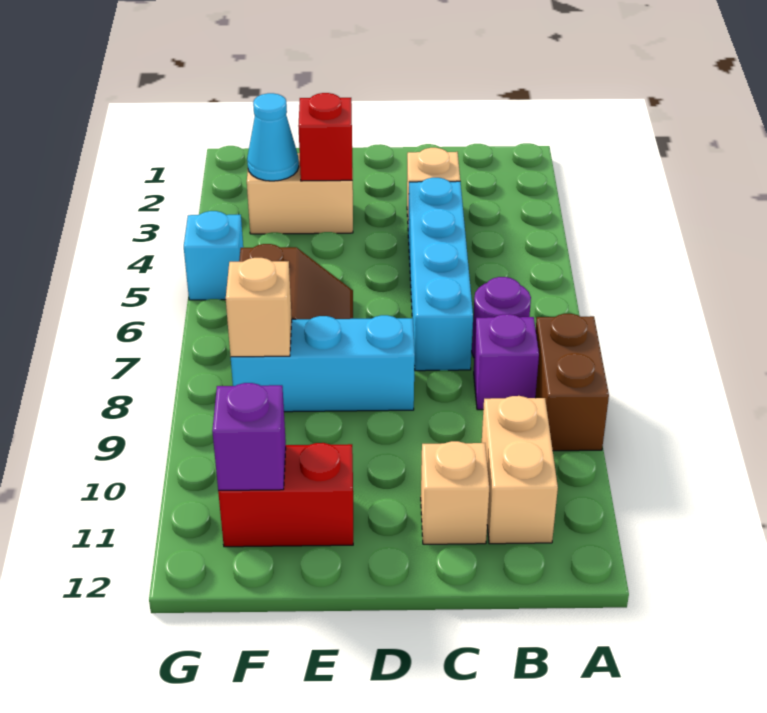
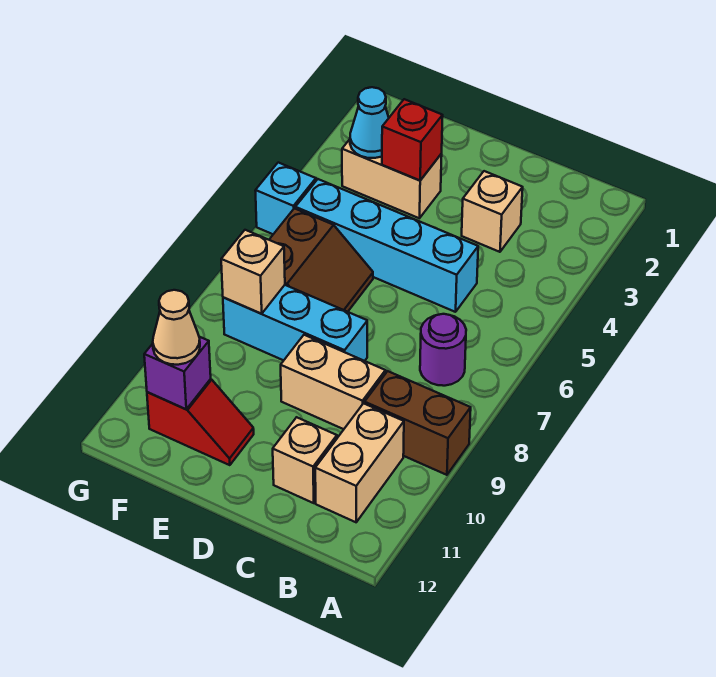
brown brick A8:A9 level 1 -> brown brick A9:B9 level 1
purple brick B8 level 1 -> none
cyan brick C4:C7 level 1 -> cyan brick C5:F5 level 1
none -> tan brick C9:D9 level 1
red brick E11:F11 level 1 -> red slope E11:F11 level 1 top F
none -> tan cone F11 level 3

